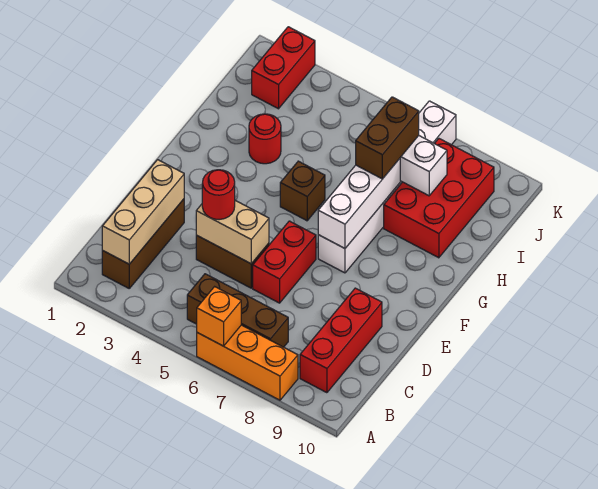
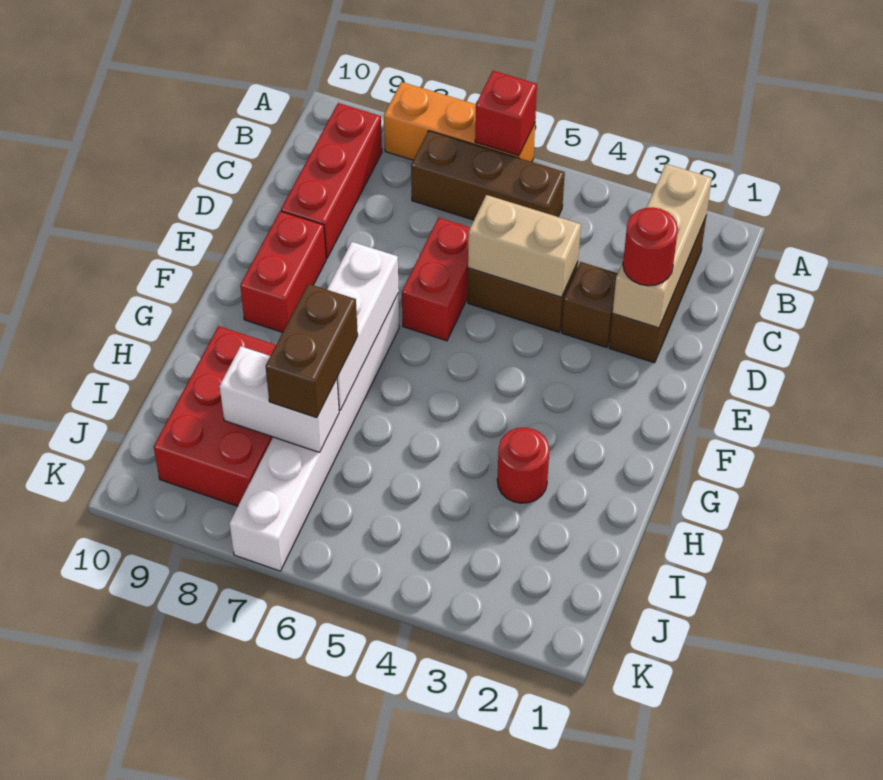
orange brick A6 level 2 -> red brick A6 level 2
red round brick D4 level 3 -> red round brick D2 level 3
brown brick G5 level 1 -> brown brick D3 level 1
red brick J2:K2 level 1 -> red brick E9:F9 level 1

